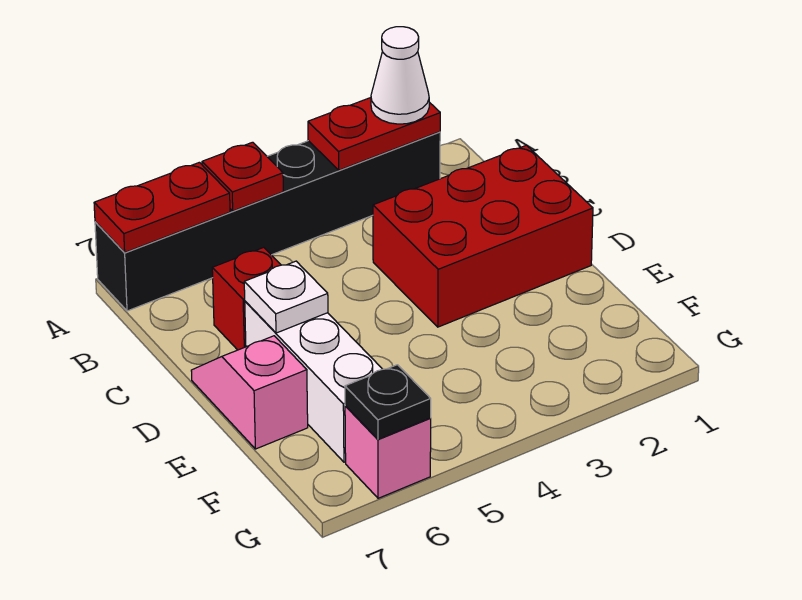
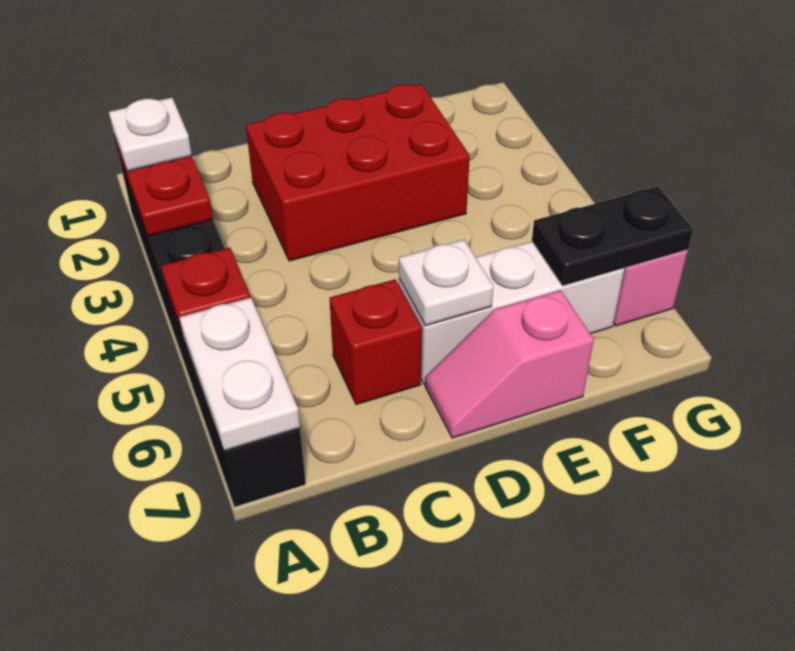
white cone A2 level 3 -> white plate A2 level 3
red plate A6:A7 level 2 -> white plate A6:A7 level 2
red brick C1:D3 level 1 -> red brick C2:E3 level 1
black plate G6 level 2 -> black plate F6:G6 level 2

